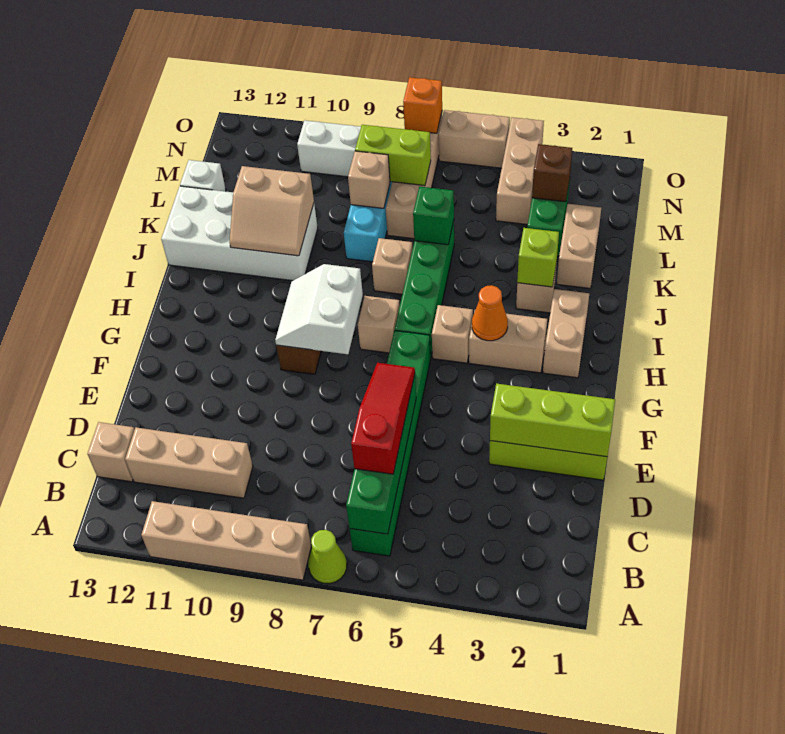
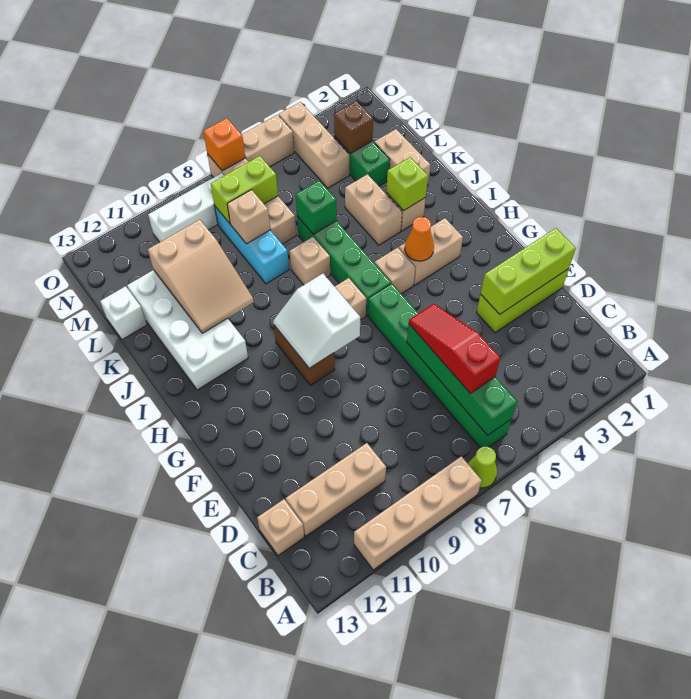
tan brick H2:I2 level 1 -> tan brick J4:K4 level 1
white brick J10:K13 level 1 -> white brick I11:L12 level 1
tan slope J10:K11 level 2 top K -> tan slope J10:L11 level 2 top L

